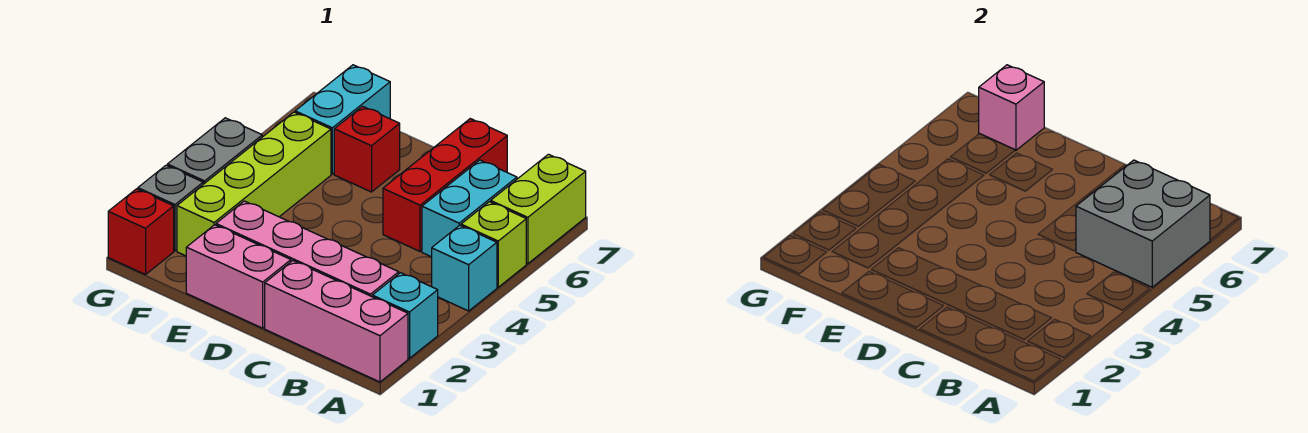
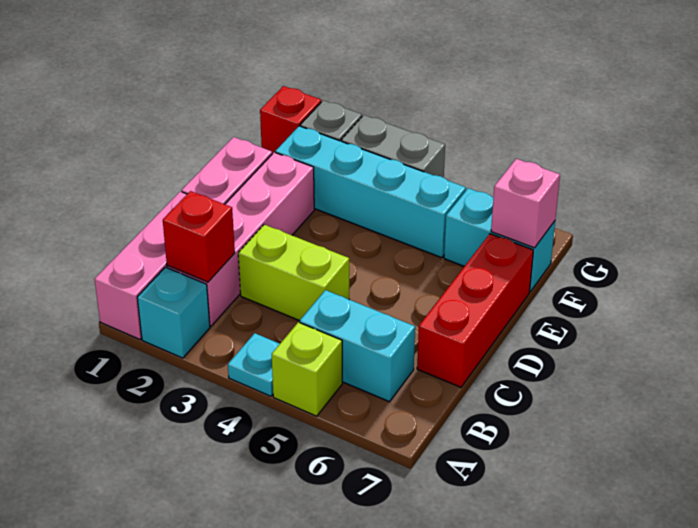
cyan brick A4 level 1 -> cyan plate A4 level 1
grey brick A5:B6 level 2 -> none
lime brick A6:A7 level 1 -> lime brick C3:C4 level 1
red brick C5:C7 level 1 -> red brick C7:E7 level 1
red brick E6 level 1 -> red brick B2 level 2
lime brick F2:F5 level 1 -> cyan brick F2:F5 level 1

